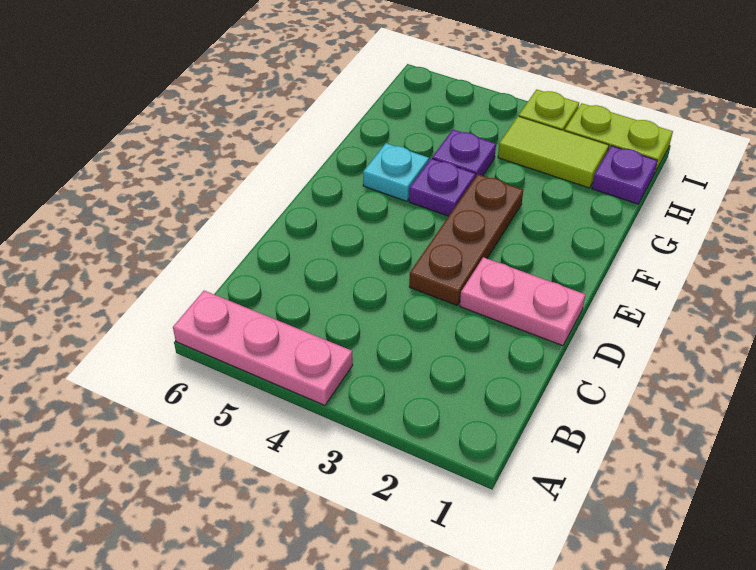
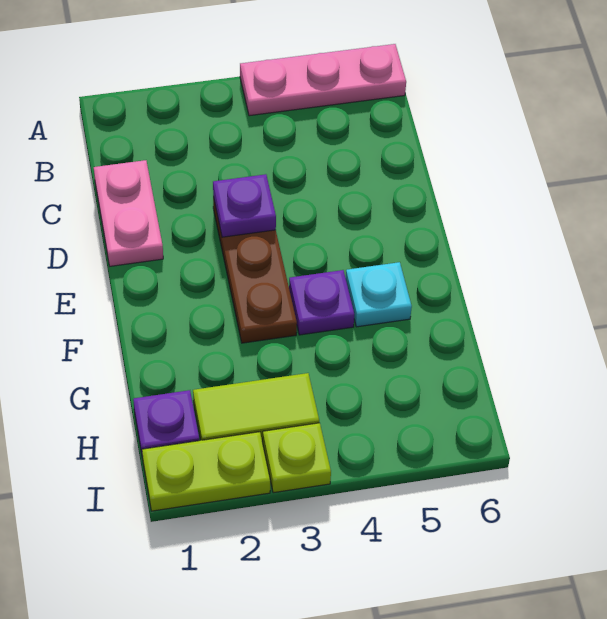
pink plate D1:D2 level 1 -> pink plate C1:D1 level 1
purple plate G4 level 1 -> purple plate D3 level 2

